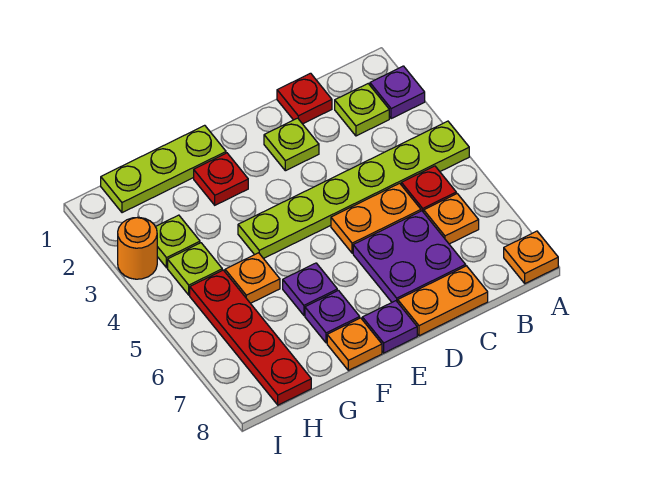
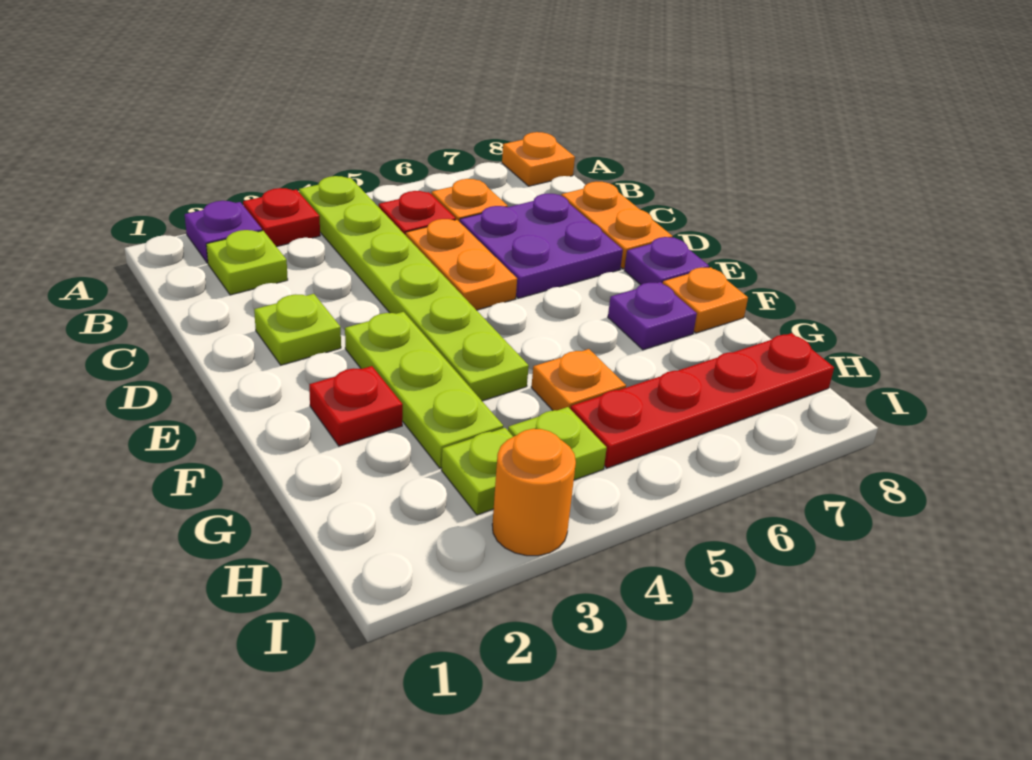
red plate C1 level 1 -> red plate A3 level 1
lime plate F1:H1 level 1 -> lime plate E3:G3 level 1
purple plate F6 level 1 -> none

